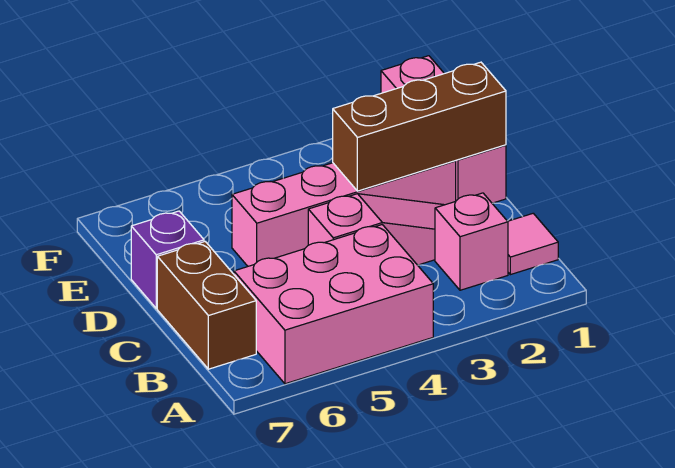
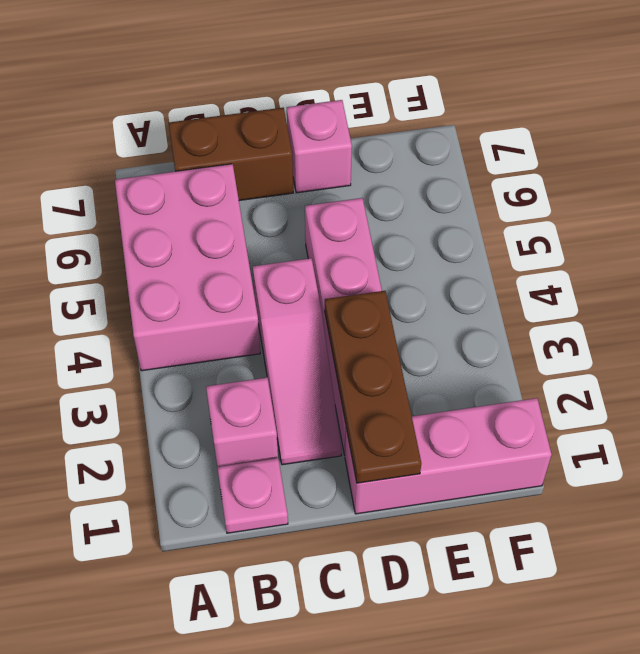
pink tile B1 level 1 -> pink plate B1 level 1
brown brick D1:D3 level 2 -> brown plate D1:D3 level 2
purple brick D7 level 1 -> pink brick D7 level 1

